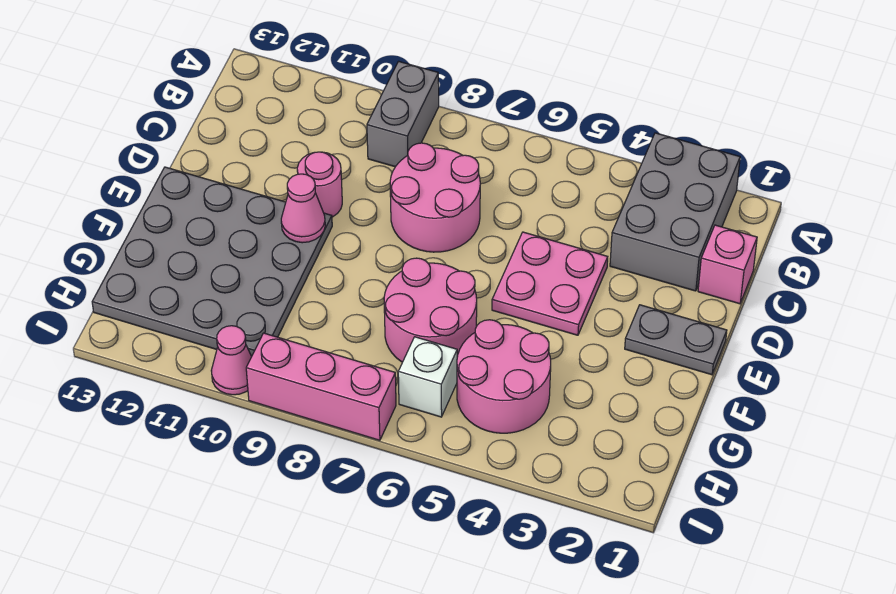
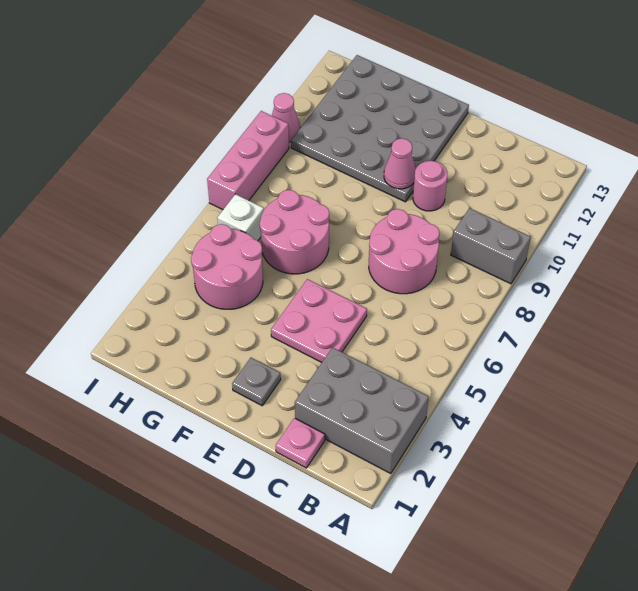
pink brick C1 level 1 -> pink plate C1 level 1
grey plate E1:E2 level 1 -> grey plate E2 level 1

